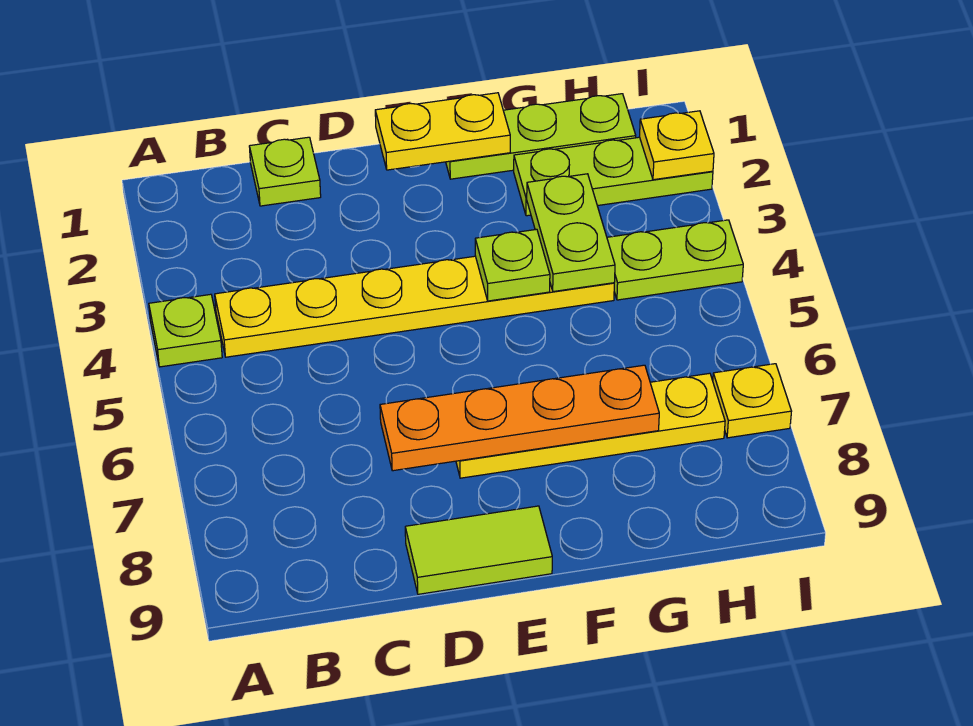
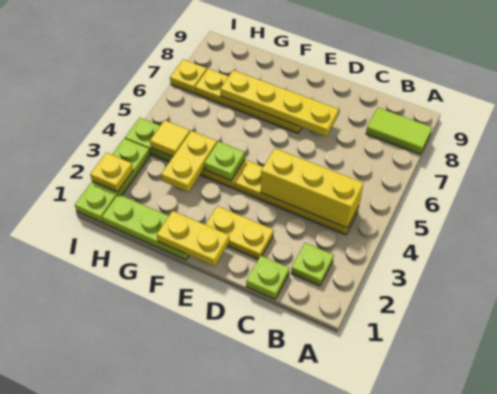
lime plate A4 level 1 -> lime plate B2 level 1
none -> yellow brick B4:D4 level 2
none -> yellow plate D2:E2 level 1
orange plate D7:G7 level 2 -> yellow plate D7:G7 level 2
lime tile D9:E9 level 1 -> lime tile A8:B8 level 1
lime plate G2:I2 level 1 -> lime plate I1:I3 level 1
lime plate G3:G4 level 2 -> yellow plate G3:G4 level 2
none -> yellow tile H4 level 2

